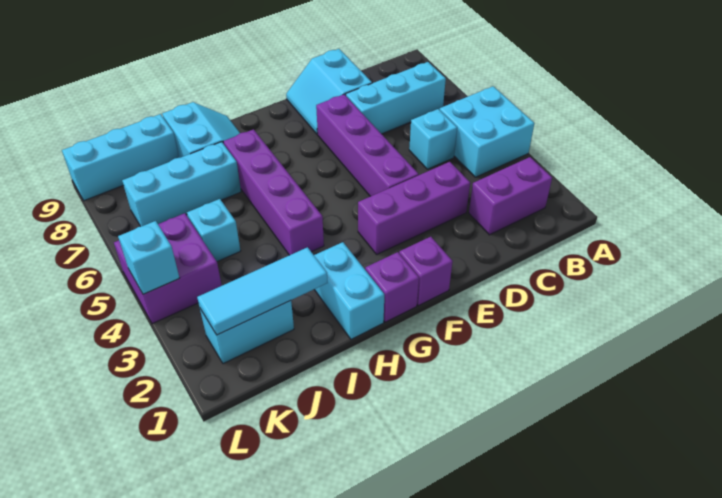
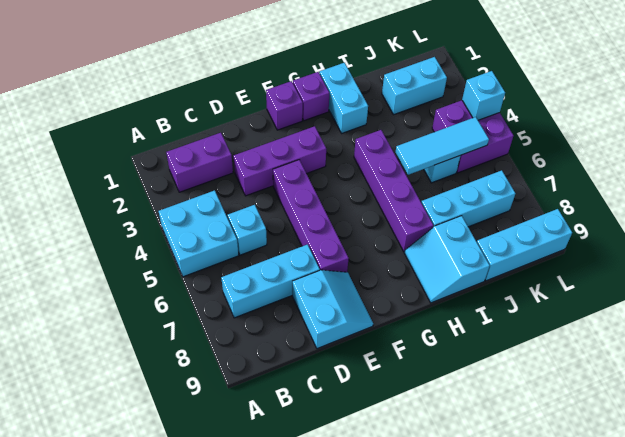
cyan tile I2:K2 level 2 -> cyan tile I5:K5 level 2

